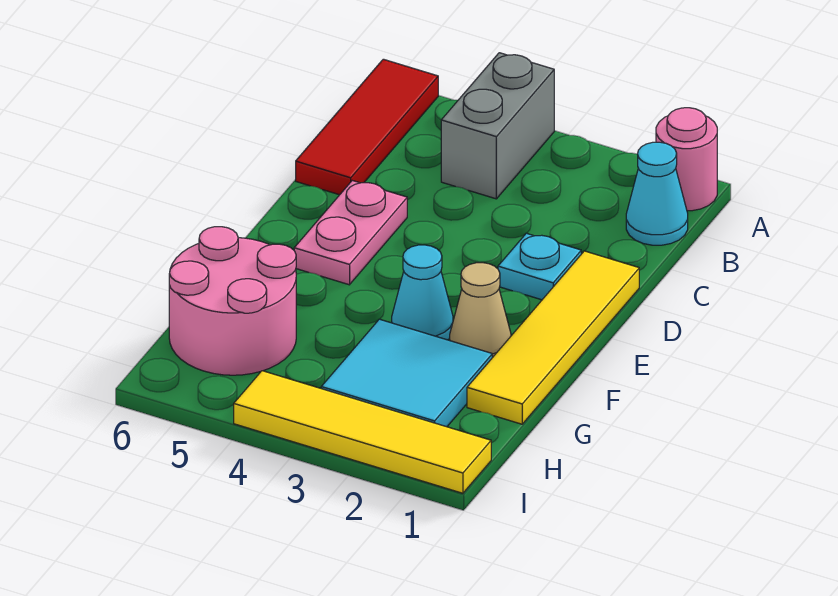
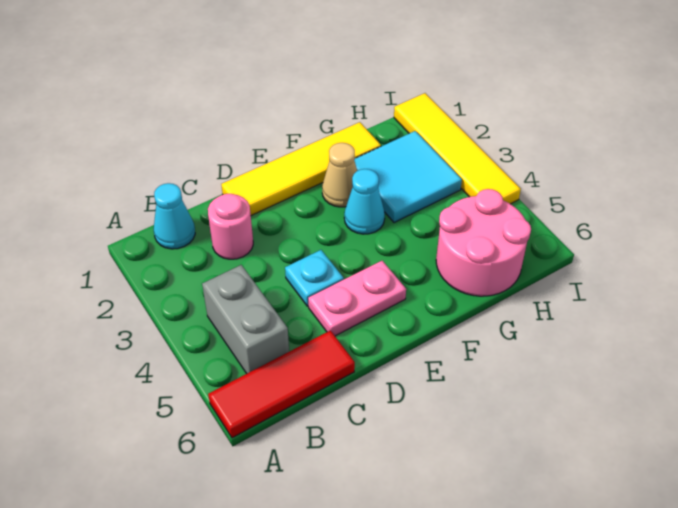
pink round brick A1 level 1 -> pink round brick C2 level 1
grey brick A4:B4 level 1 -> grey brick B4:B5 level 1
cyan plate D2 level 1 -> cyan plate D4 level 1

